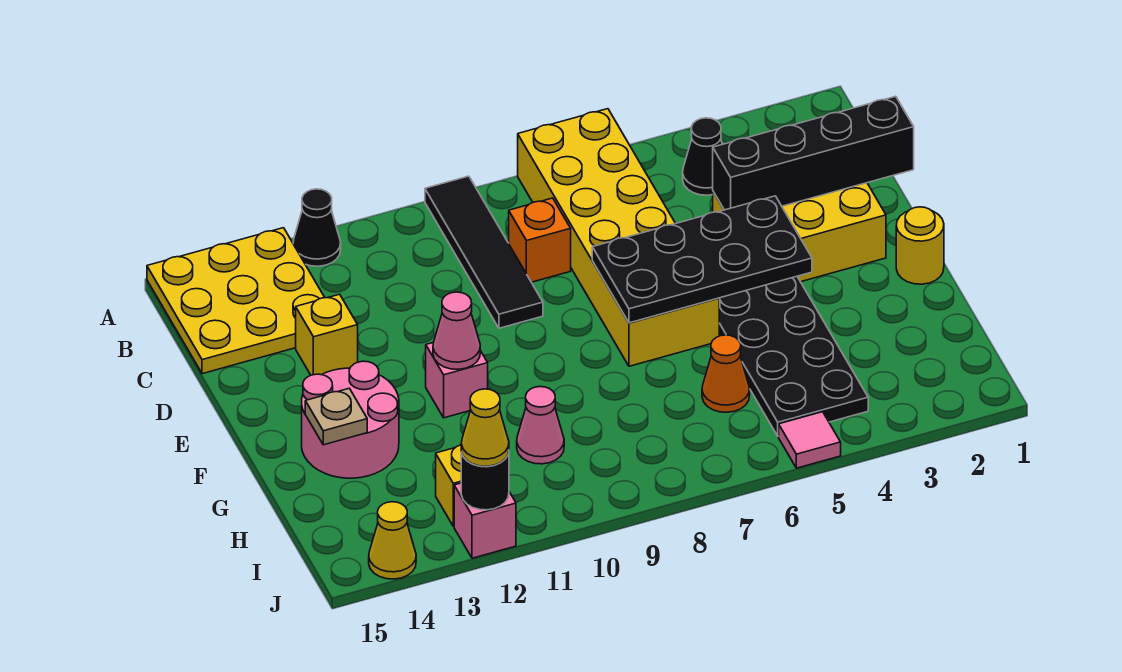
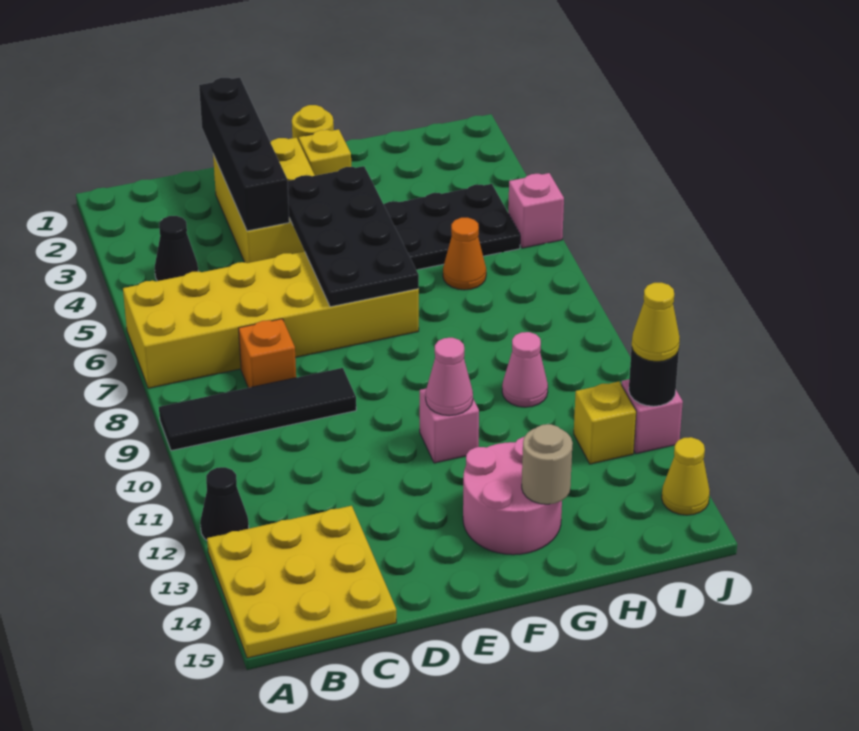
yellow brick D13 level 1 -> yellow brick F2 level 1
tan plate G14 level 2 -> tan round brick G14 level 2
pink tile J5 level 1 -> pink brick J5 level 1

